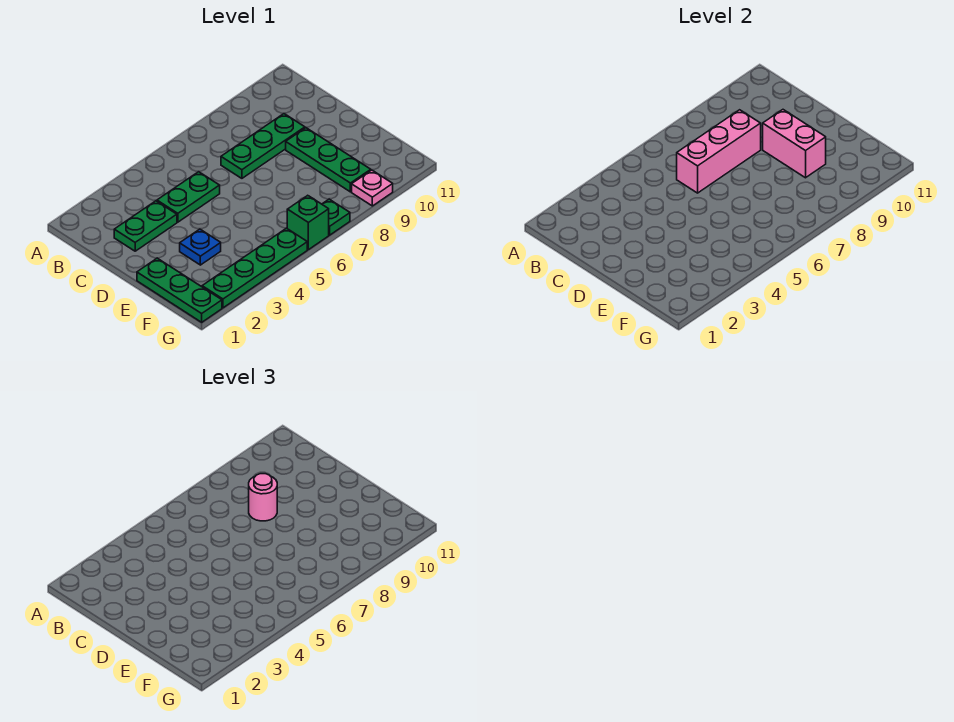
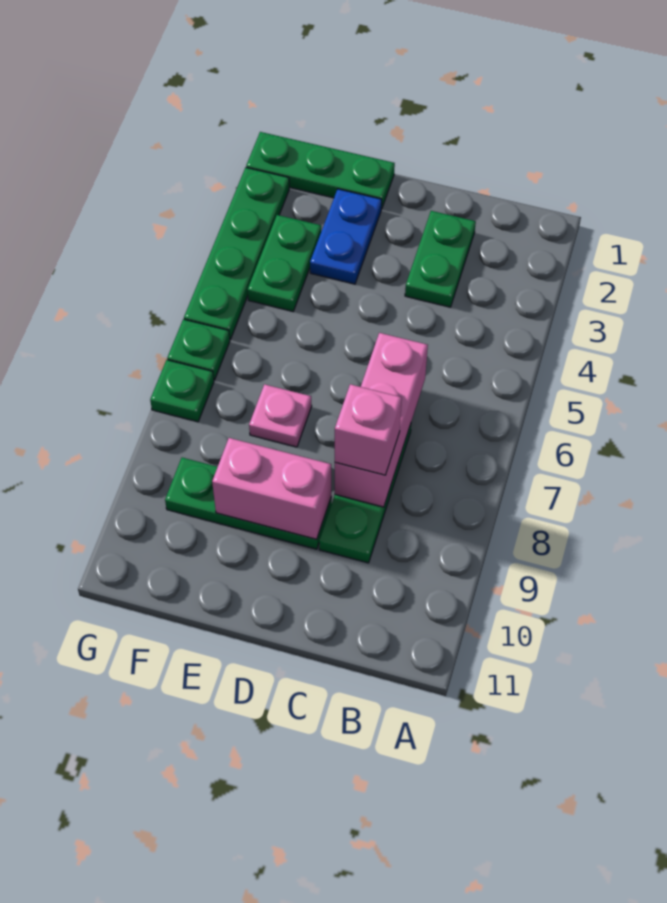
green plate C4:C5 level 1 -> green plate F3:F4 level 1
pink round brick C8 level 3 -> pink brick C8 level 3
blue plate E3 level 1 -> blue plate E2:E3 level 1
green brick G6 level 1 -> green plate G6 level 1
pink plate G9 level 1 -> pink plate E7 level 1

